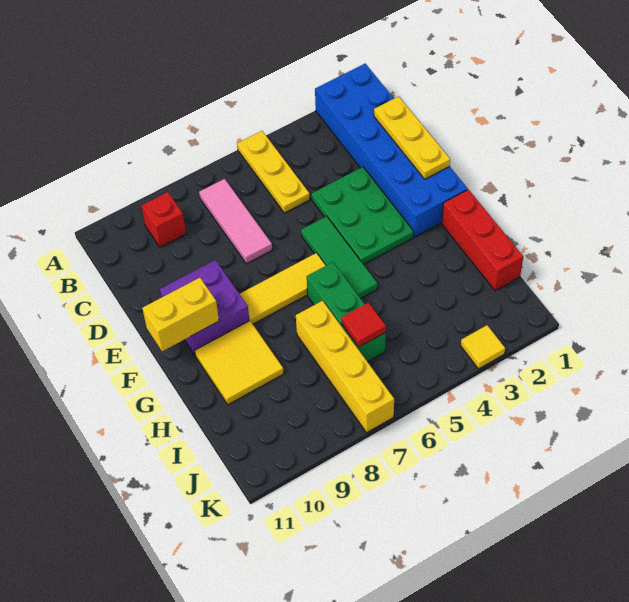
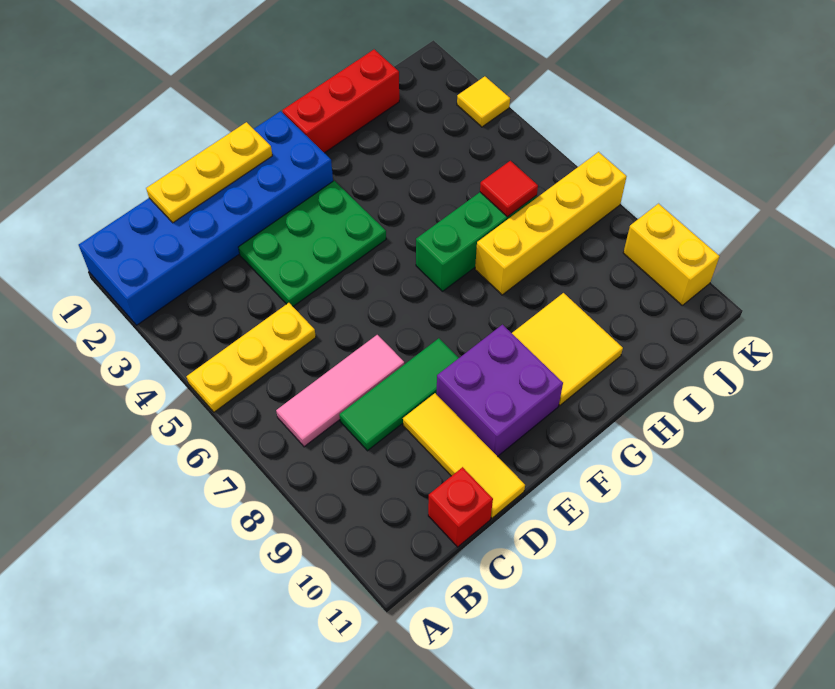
red brick B9 level 1 -> red brick C11 level 1
green tile E5:G5 level 1 -> green tile C8:E8 level 1
yellow tile F6:F8 level 1 -> yellow tile D9:D11 level 1
yellow brick F10:F11 level 2 -> yellow brick K9:K10 level 1

